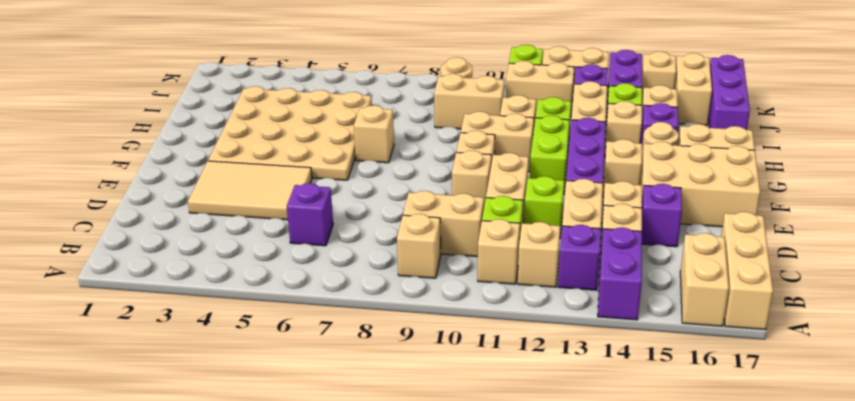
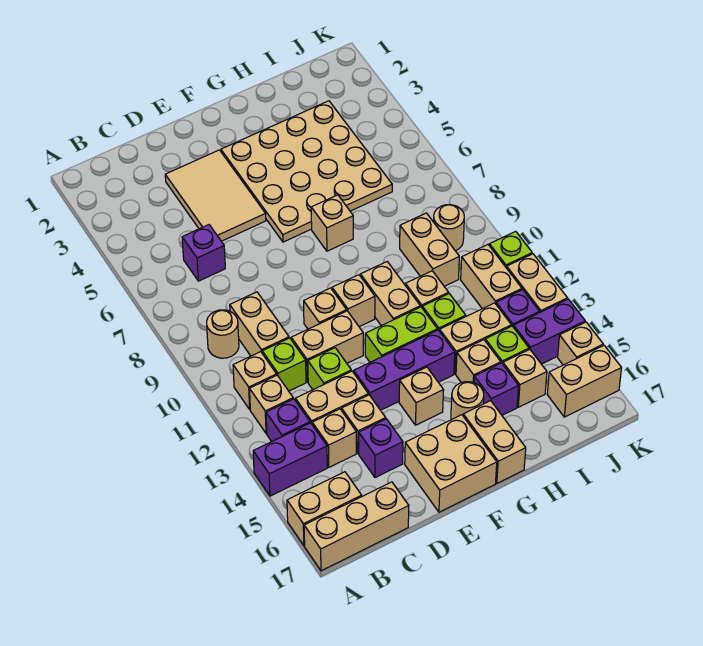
tan brick B9 level 1 -> tan round brick B9 level 1
tan brick E15:F17 level 1 -> tan brick E16:F17 level 1
purple brick I17:K17 level 1 -> none

